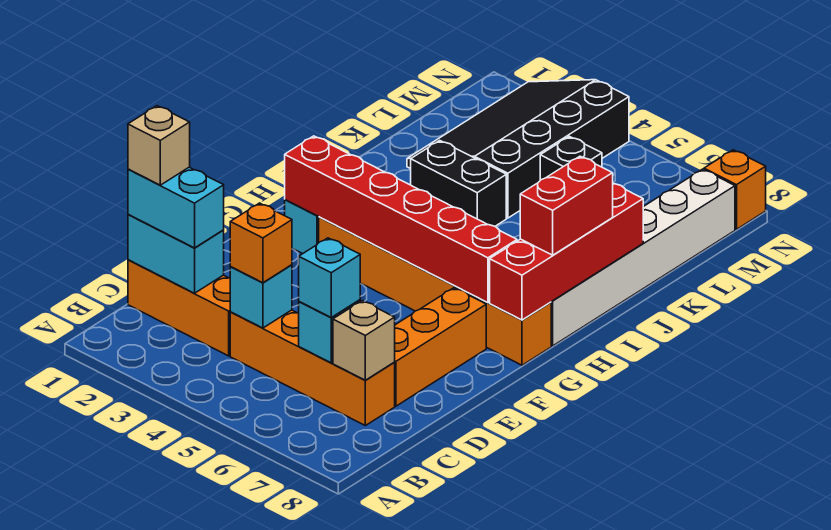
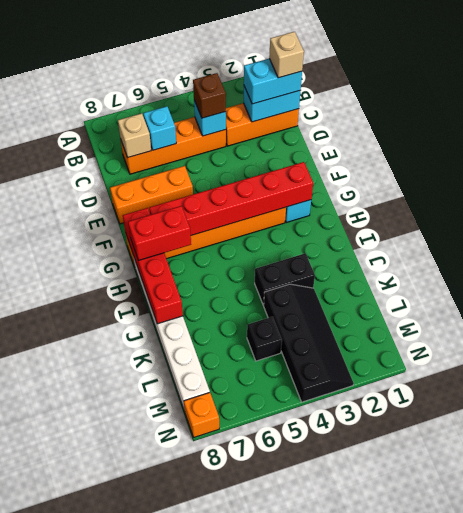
orange brick C4 level 3 -> brown brick C4 level 3
cyan brick C6 level 3 -> none
orange brick D7:F7 level 1 -> orange brick E6:E8 level 1
red brick H8:I8 level 3 -> red brick H7:H8 level 3
black slope K2:N4 level 1 top 4 -> black slope K3:N4 level 1 top 4

